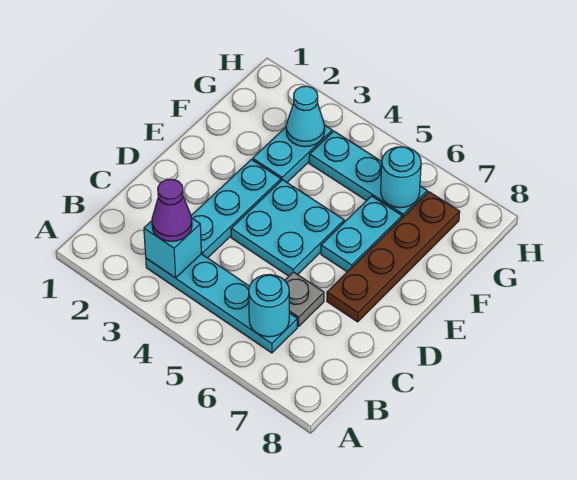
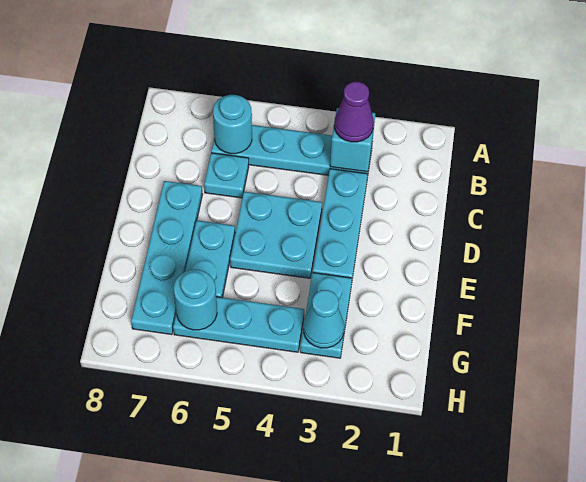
grey plate C6 level 1 -> cyan plate C6 level 1
brown plate D7:G7 level 1 -> cyan plate D7:G7 level 1

